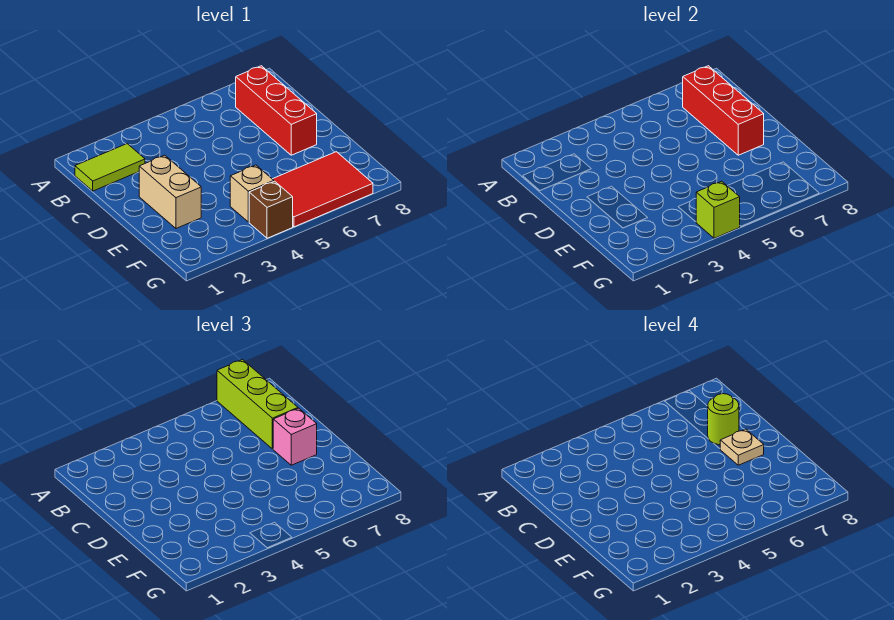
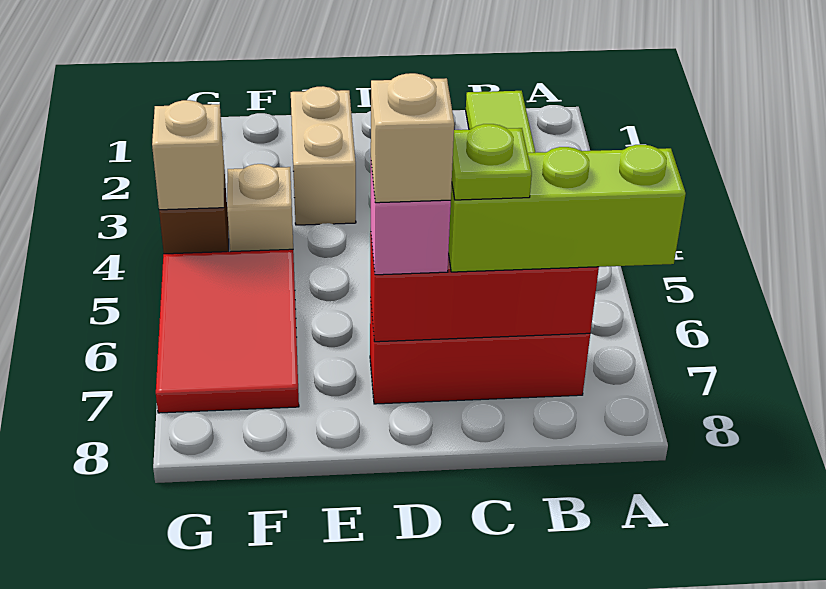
lime round brick C7 level 4 -> lime plate C7 level 4
tan brick D2:E2 level 1 -> tan brick E2:E3 level 1
tan plate D7 level 4 -> tan brick D7 level 4
lime brick G4 level 2 -> tan brick G4 level 2

